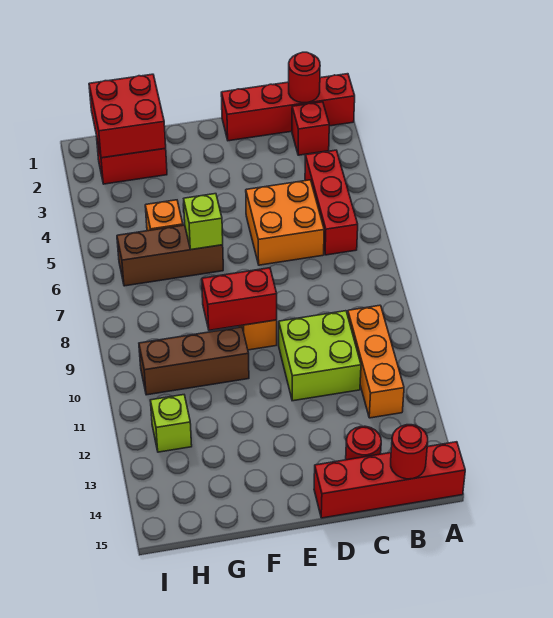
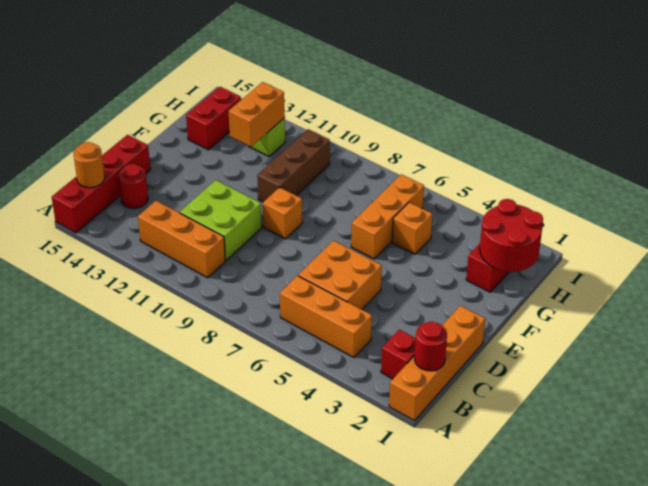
red brick A1:D1 level 1 -> orange brick A1:D1 level 1
red brick B4:B6 level 1 -> orange brick B4:B6 level 1
red round brick B15 level 2 -> orange round brick B15 level 2
red brick E9:F9 level 2 -> red brick G14:H14 level 1
brown brick F6:H6 level 1 -> orange brick F6:H6 level 1
lime brick F6 level 2 -> none
red brick G1:H2 level 2 -> red round brick G1:H2 level 2
none -> orange brick G12:H12 level 2

